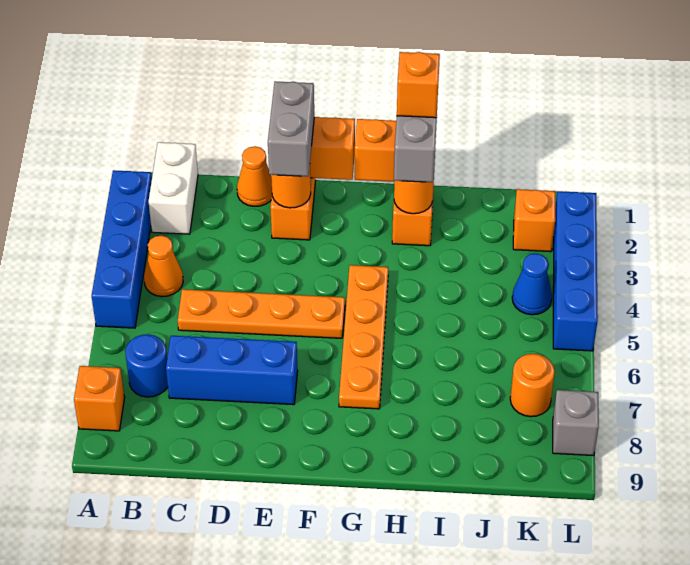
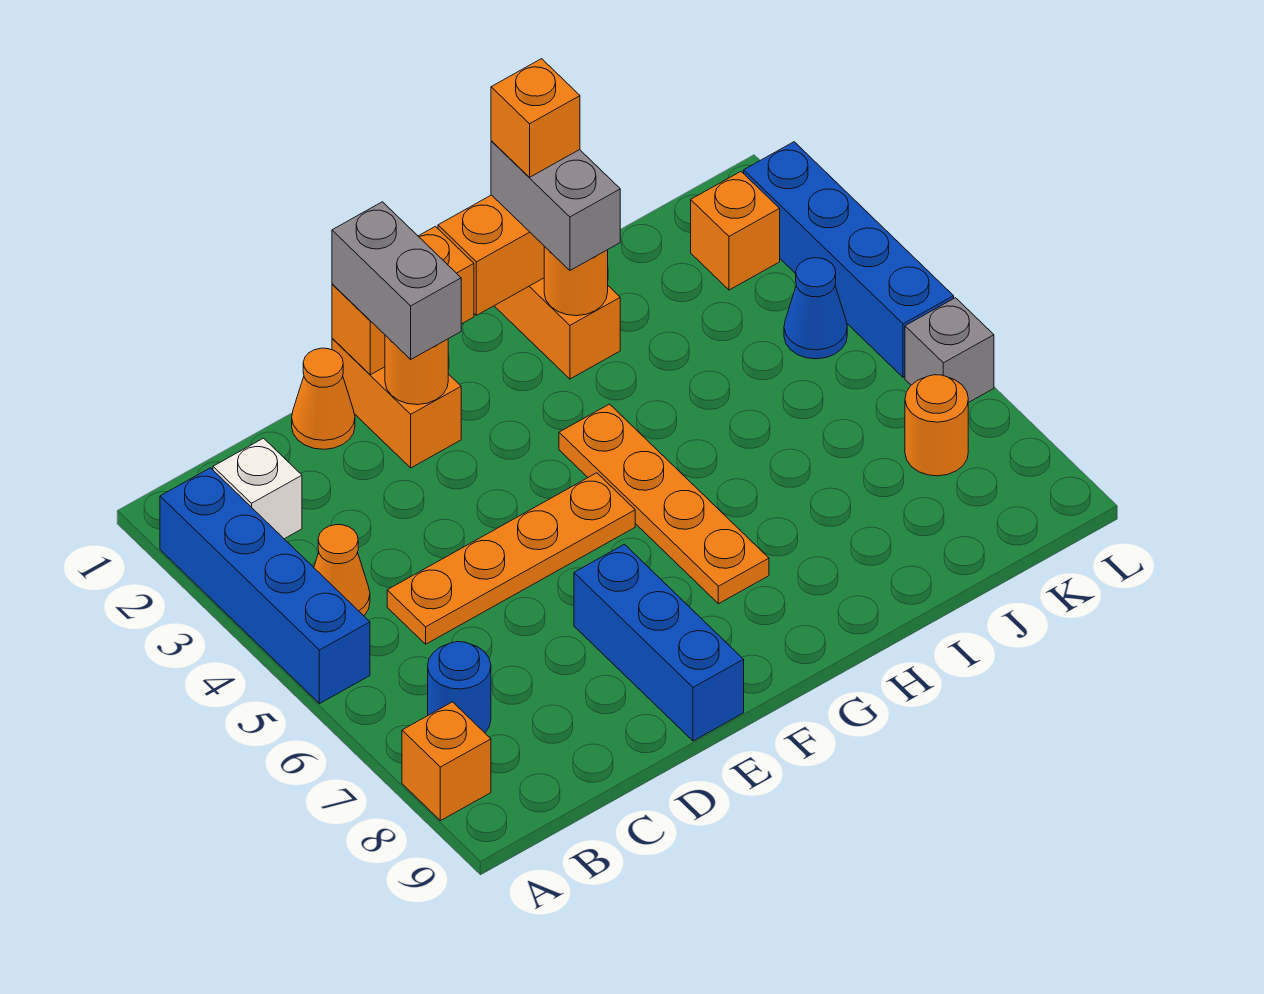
white brick B1:B2 level 1 -> white brick B2 level 1
blue brick C7:E7 level 1 -> blue brick E7:E9 level 1
grey brick L8 level 1 -> grey brick L6 level 1

